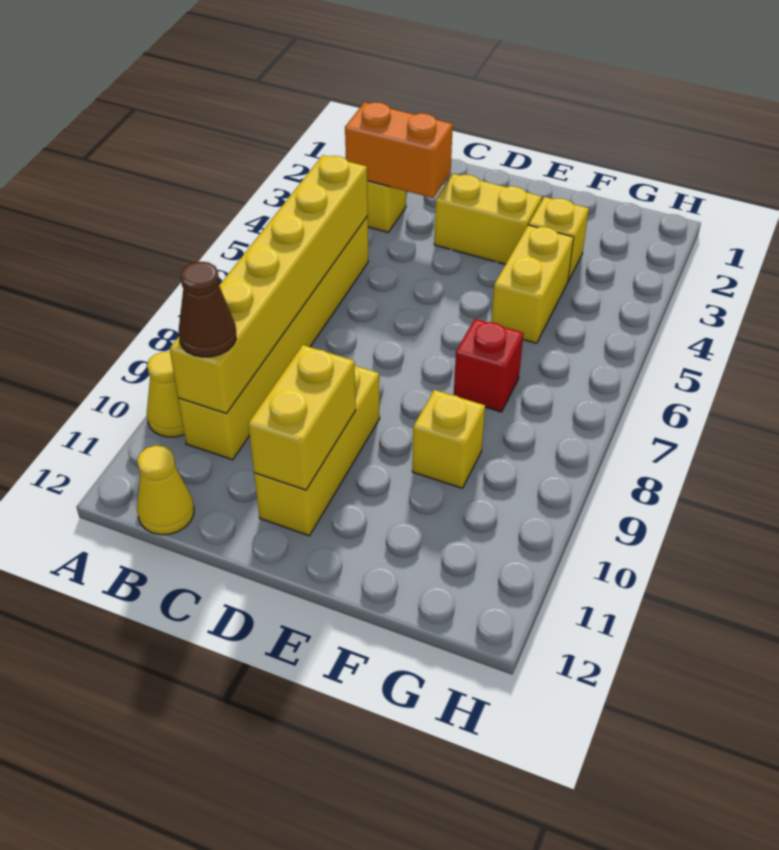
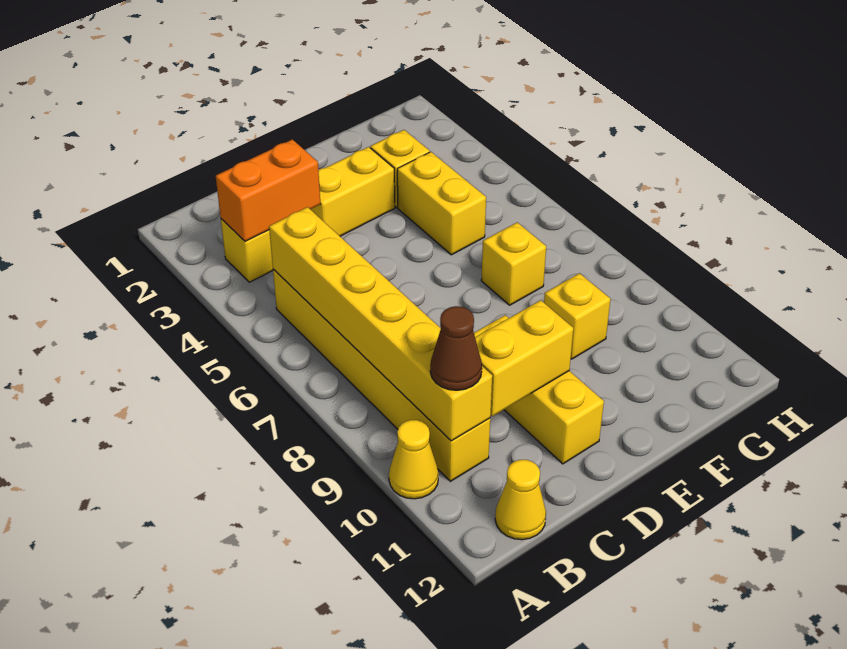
yellow brick D10:D11 level 2 -> yellow brick C10:D10 level 2
red brick F7 level 1 -> yellow brick F7 level 1

